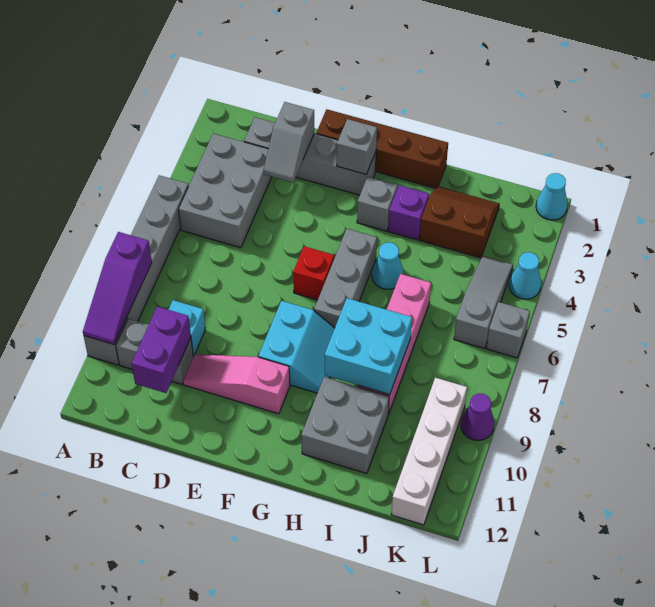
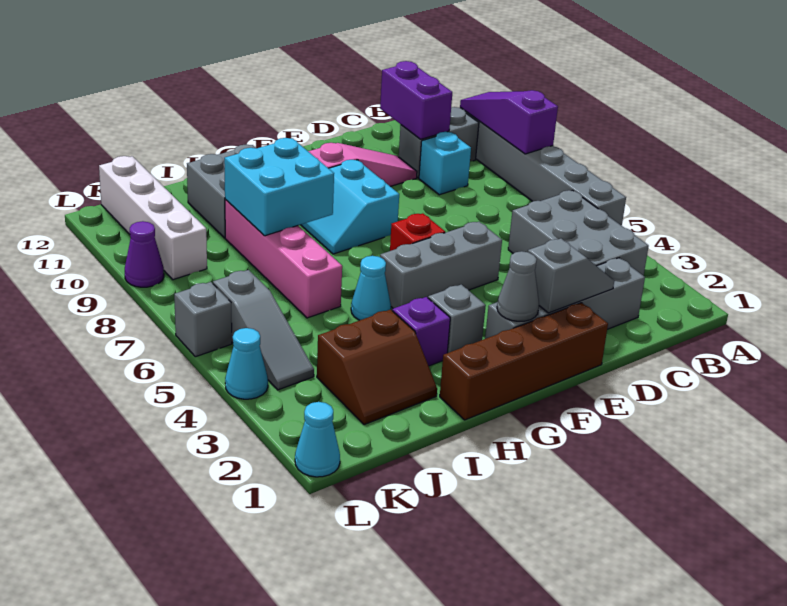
grey slope D2:D3 level 2 top 2 -> grey slope D2:E2 level 2 top E
grey brick F2 level 2 -> grey cone F2 level 2
grey brick G5:G7 level 1 -> grey brick E5:G5 level 1

